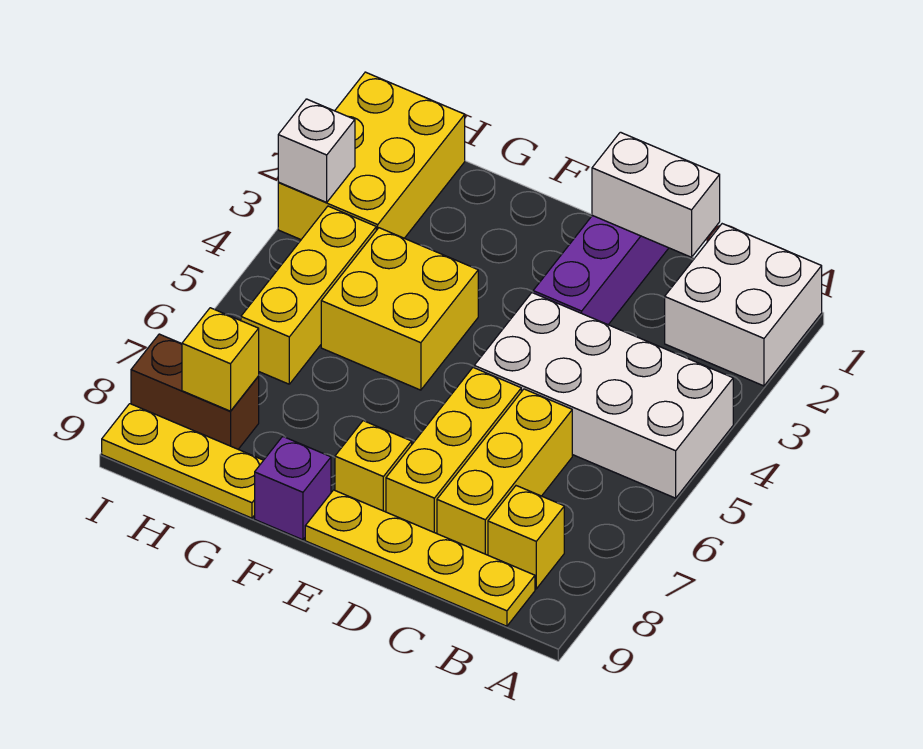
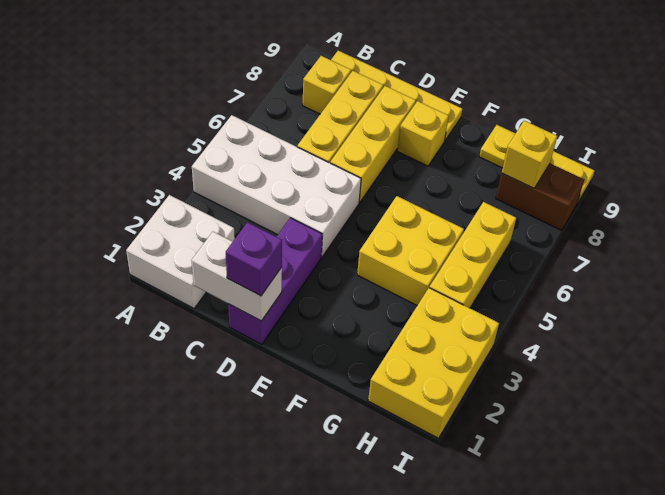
purple brick F9 level 1 -> purple brick D1 level 3
white brick I3 level 2 -> none

